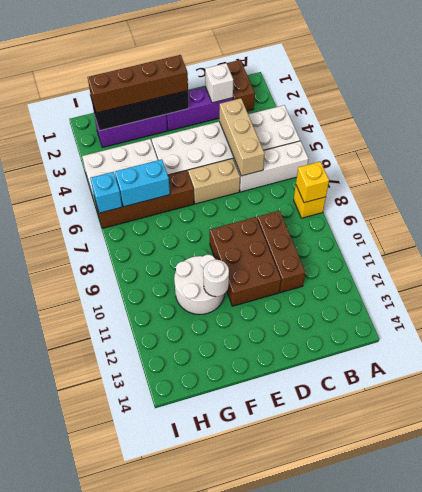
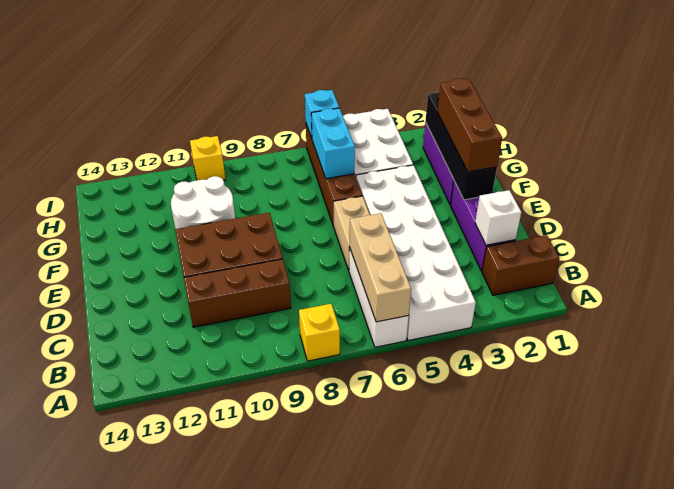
yellow brick A8 level 2 -> yellow brick I10 level 1
tan brick C4:C6 level 2 -> tan brick A6:C6 level 2
brown brick E2:H2 level 3 -> brown brick E2:G2 level 3
white round brick F11 level 2 -> none

